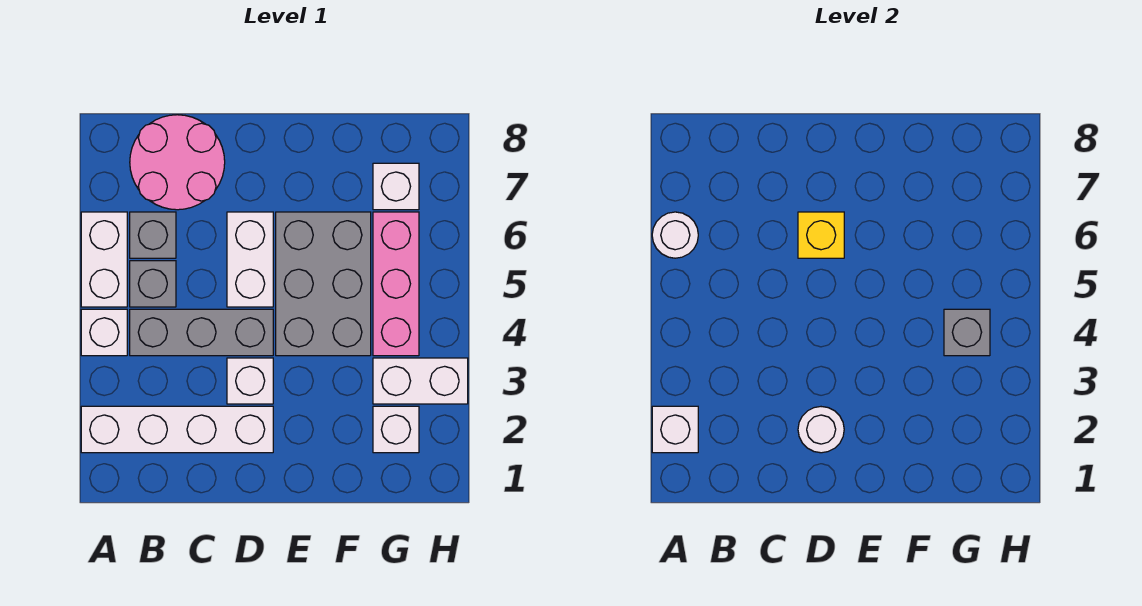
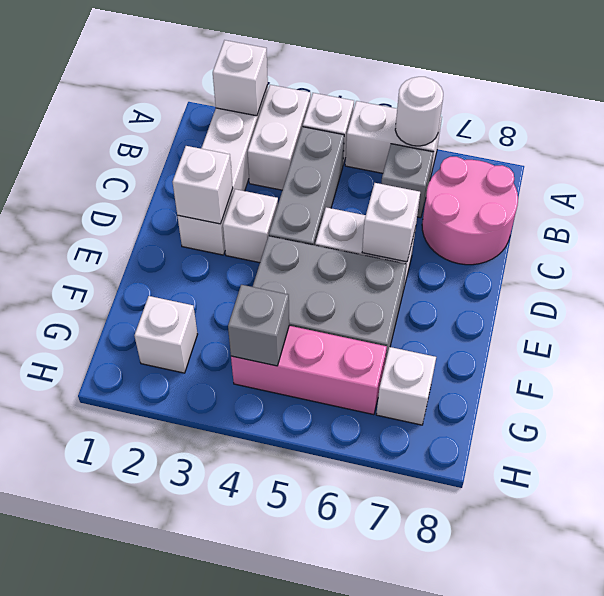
grey brick B5 level 1 -> none
white round brick D2 level 2 -> white brick D2 level 2
yellow brick D6 level 2 -> white brick D6 level 2
white brick G3:H3 level 1 -> white brick A3:B3 level 1

